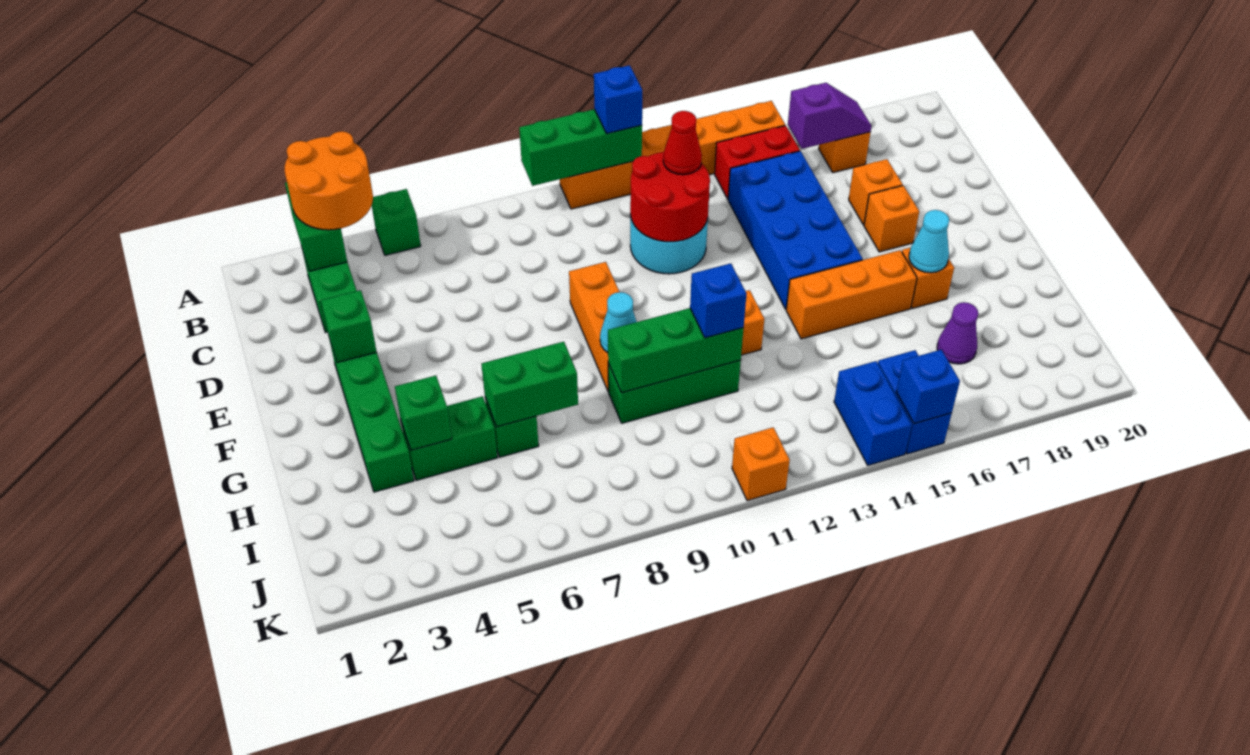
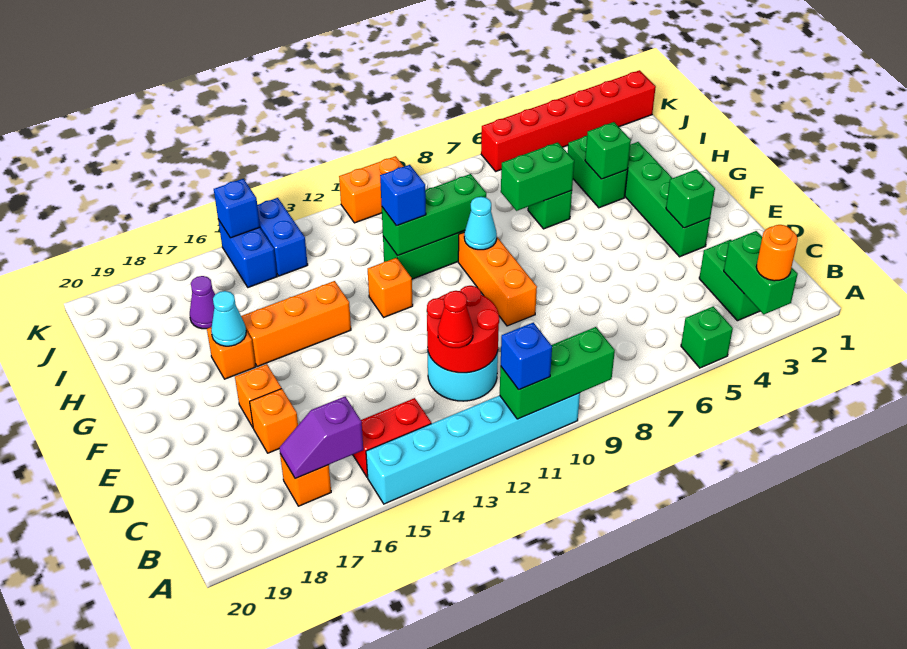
orange round brick A3:B4 level 3 -> orange round brick A3 level 3
orange brick A10:A15 level 1 -> cyan brick A10:A15 level 1
blue brick C14:F15 level 1 -> none
green brick H4:H5 level 1 -> green brick H4:I4 level 1
none -> red brick K1:K6 level 1
orange brick K11 level 1 -> orange brick K10:K11 level 1

